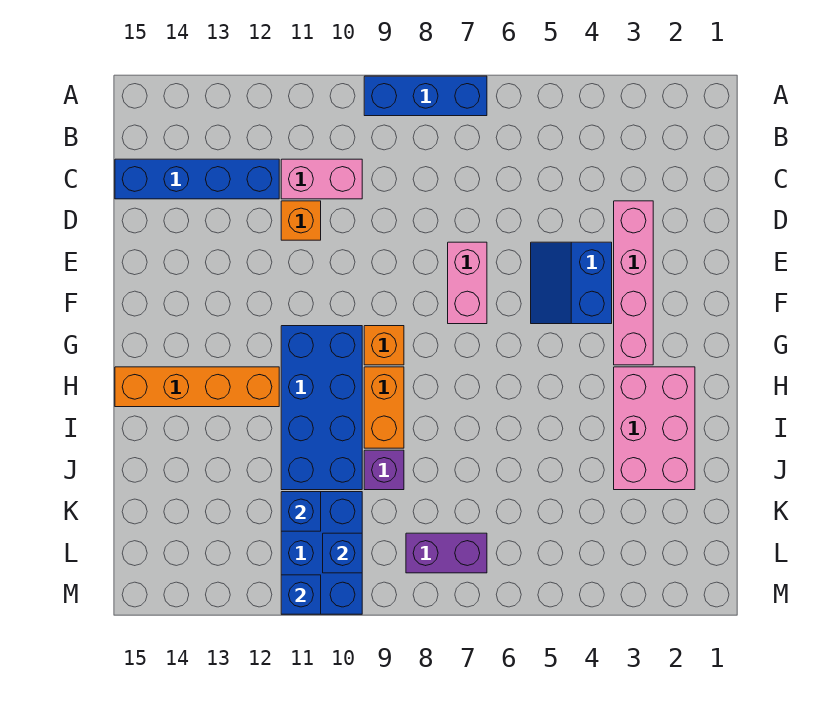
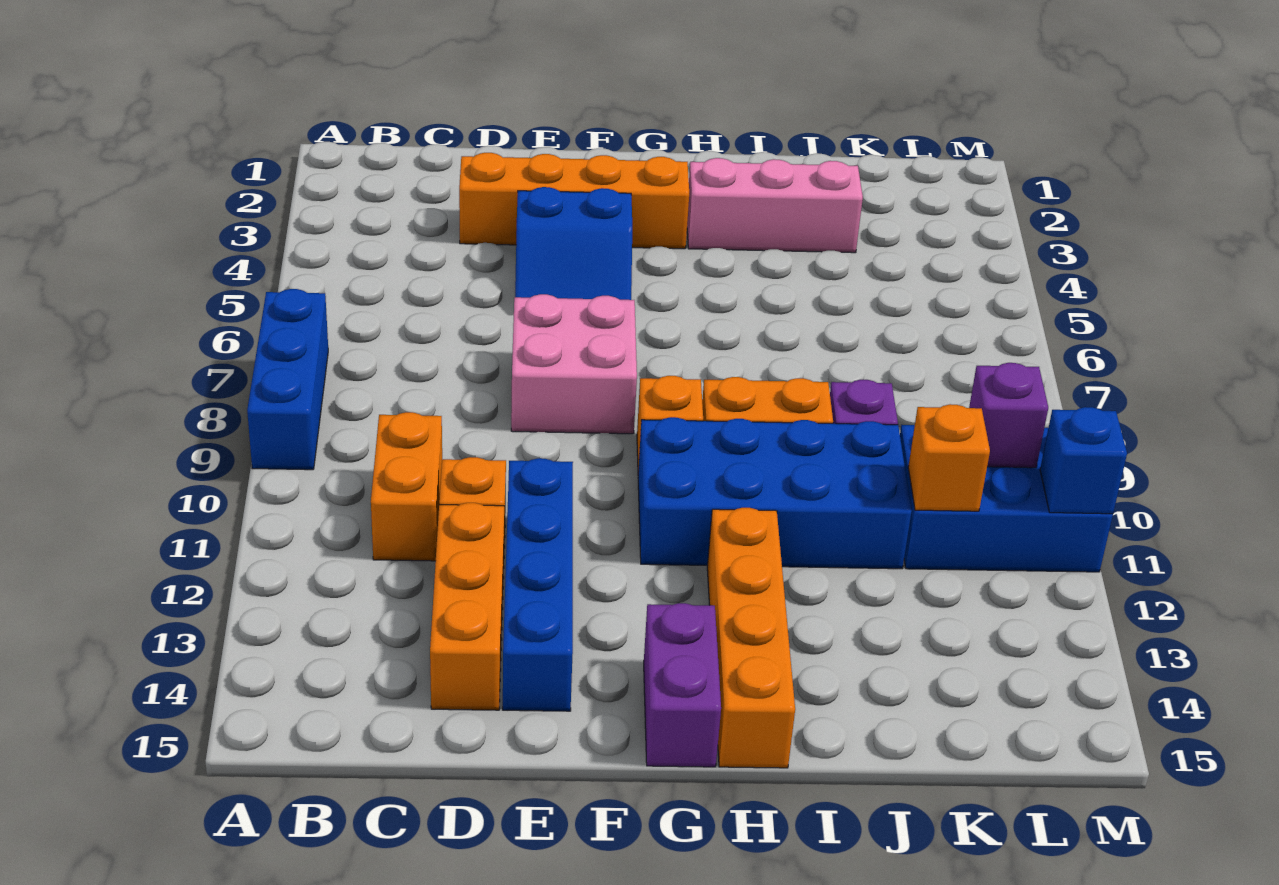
pink brick C10:C11 level 1 -> orange brick C10:C11 level 1
blue brick C12:C15 level 1 -> blue brick E11:E14 level 1
pink brick D3:G3 level 1 -> orange brick D3:G3 level 1
none -> orange brick D12:D14 level 1
pink brick E7:F7 level 1 -> pink brick E7:F8 level 1
pink brick H2:J3 level 1 -> pink brick H3:J3 level 1
blue brick K11 level 2 -> orange brick K11 level 2
purple brick L7:L8 level 1 -> purple brick G14:G15 level 1
blue brick L10 level 2 -> purple brick L10 level 2

